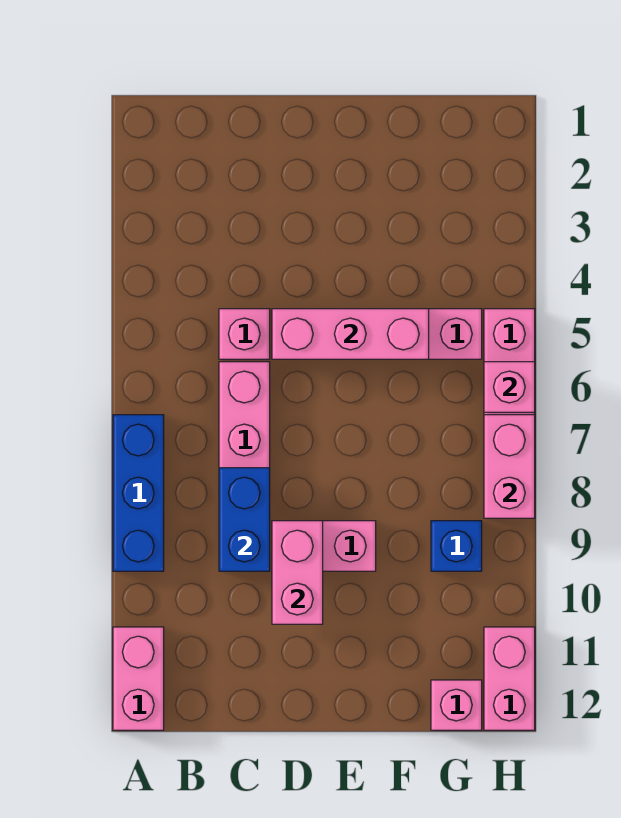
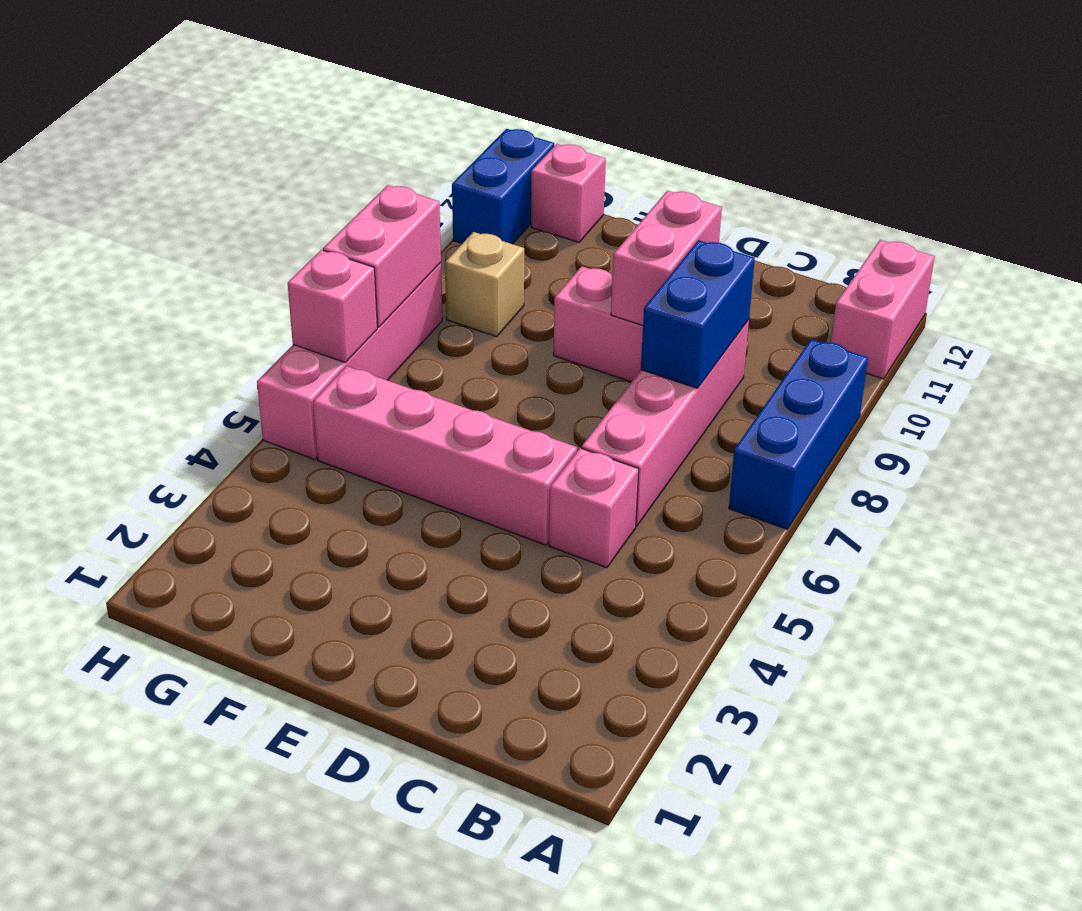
pink brick D5:F5 level 2 -> none
blue brick G9 level 1 -> tan brick G9 level 1
pink brick H11:H12 level 1 -> blue brick H11:H12 level 1

